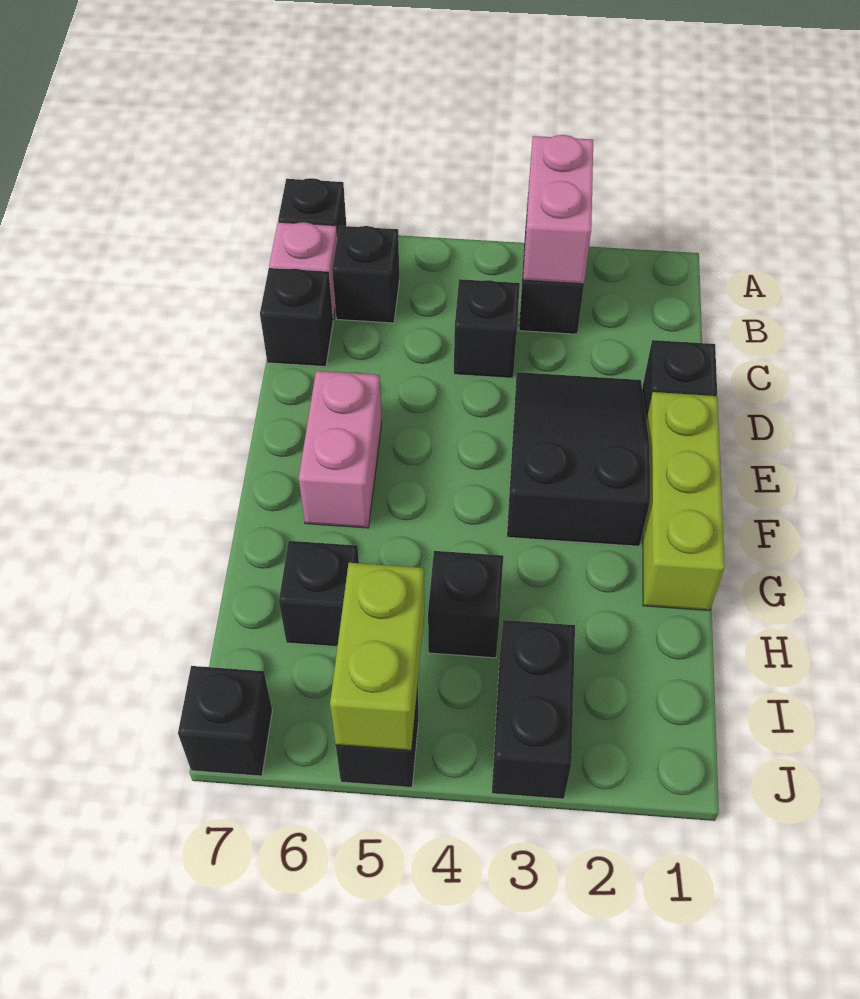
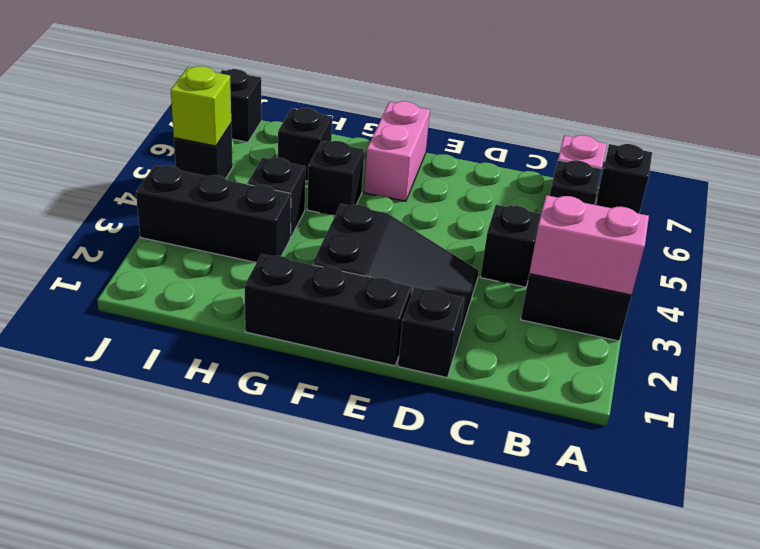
black brick C7 level 1 -> black brick G5 level 1
lime brick E1:G1 level 1 -> black brick E1:G1 level 1
pink brick E6:F6 level 1 -> pink brick F6:F7 level 1
black brick I3:J3 level 1 -> black brick H3:J3 level 1
lime brick I5:J5 level 2 -> lime brick J5 level 2

